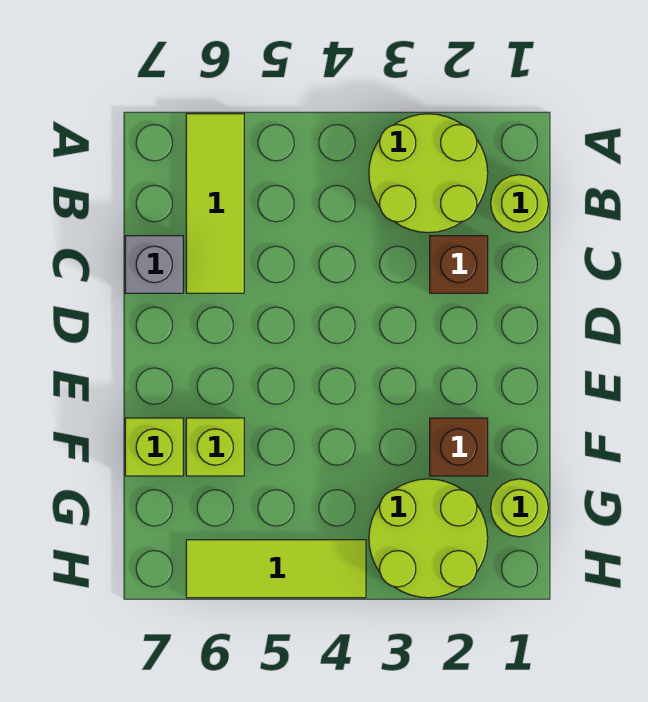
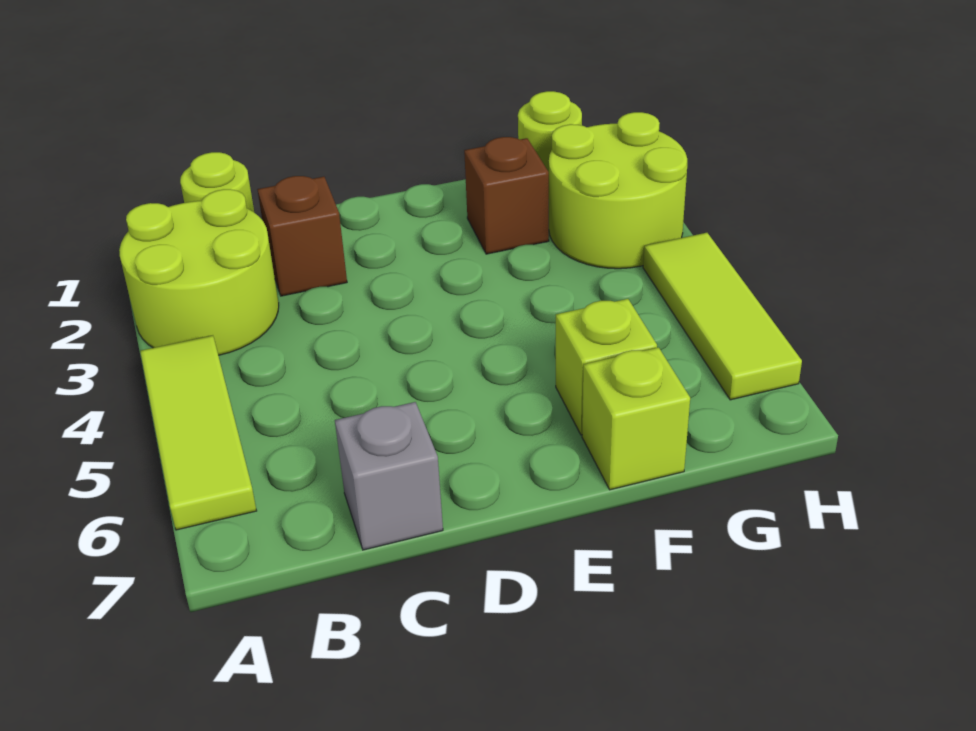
lime tile A6:C6 level 1 -> lime tile A4:A6 level 1

